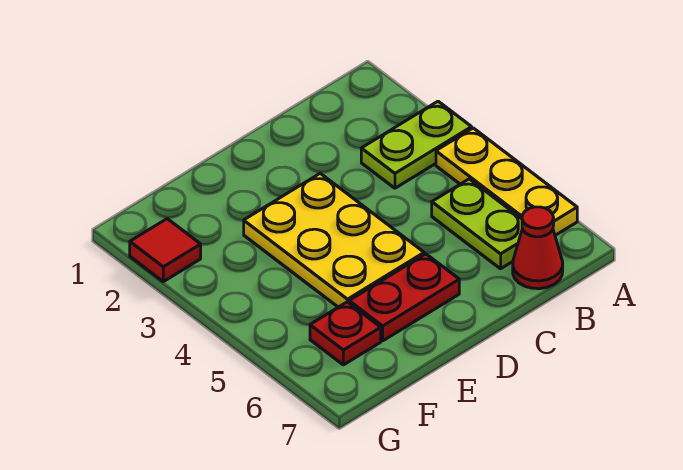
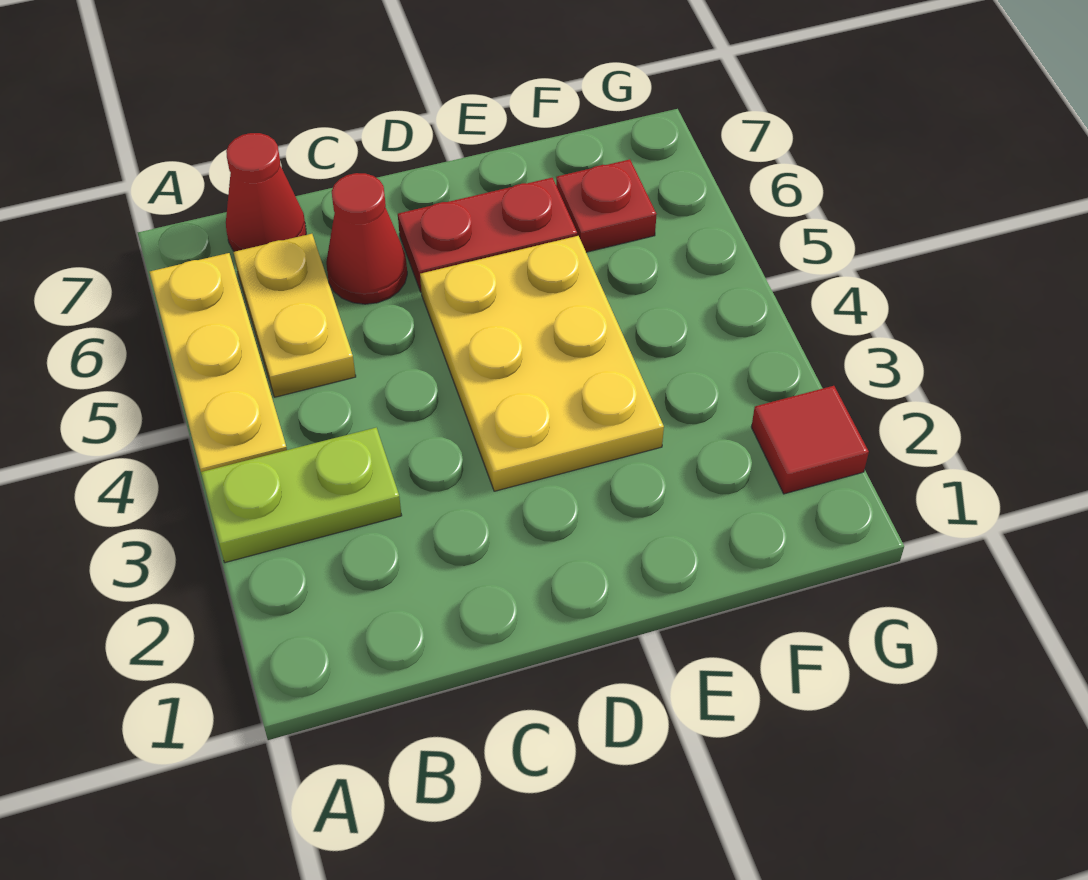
lime plate B5:B6 level 1 -> yellow plate B5:B6 level 1
none -> red cone C6 level 1

